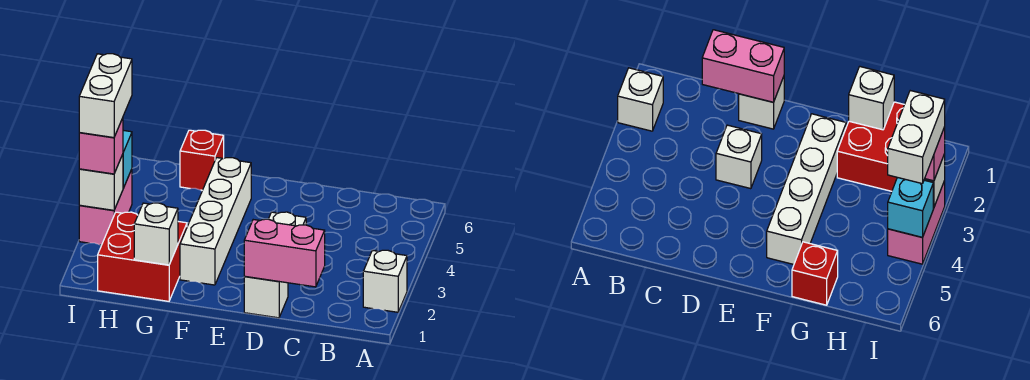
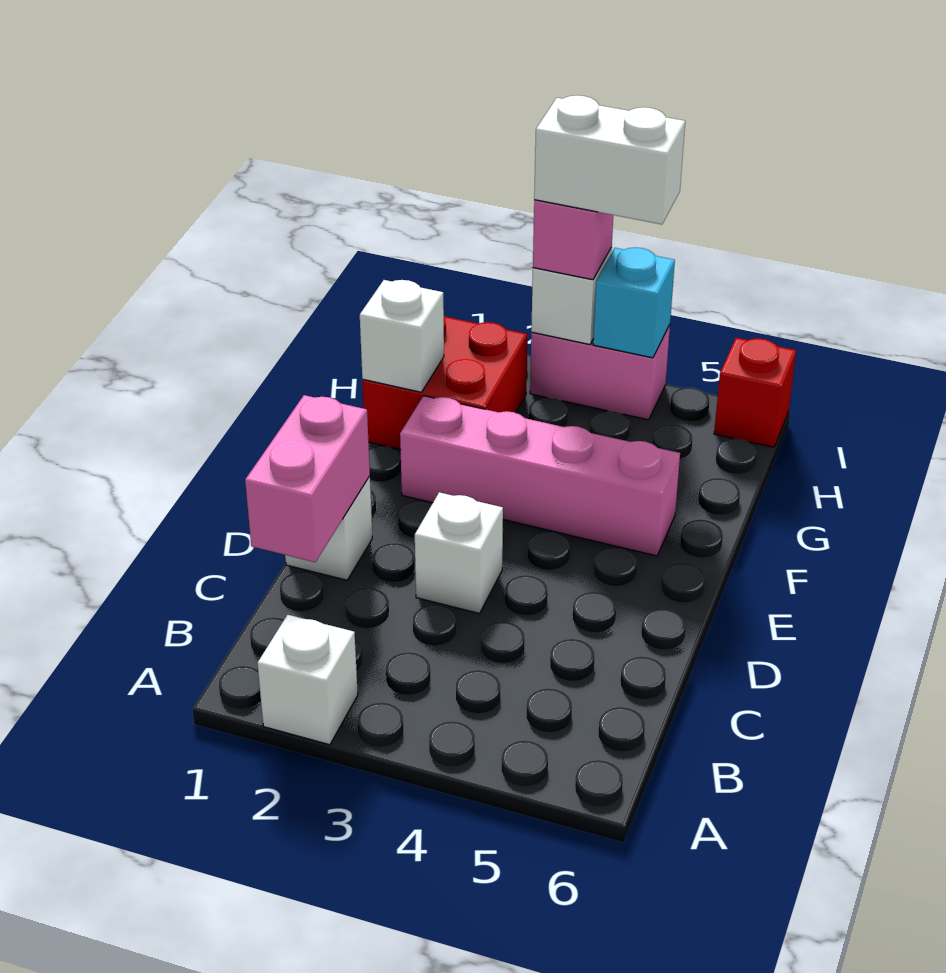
white brick F2:F5 level 1 -> pink brick F2:F5 level 1
red brick G6 level 1 -> red brick I6 level 1

